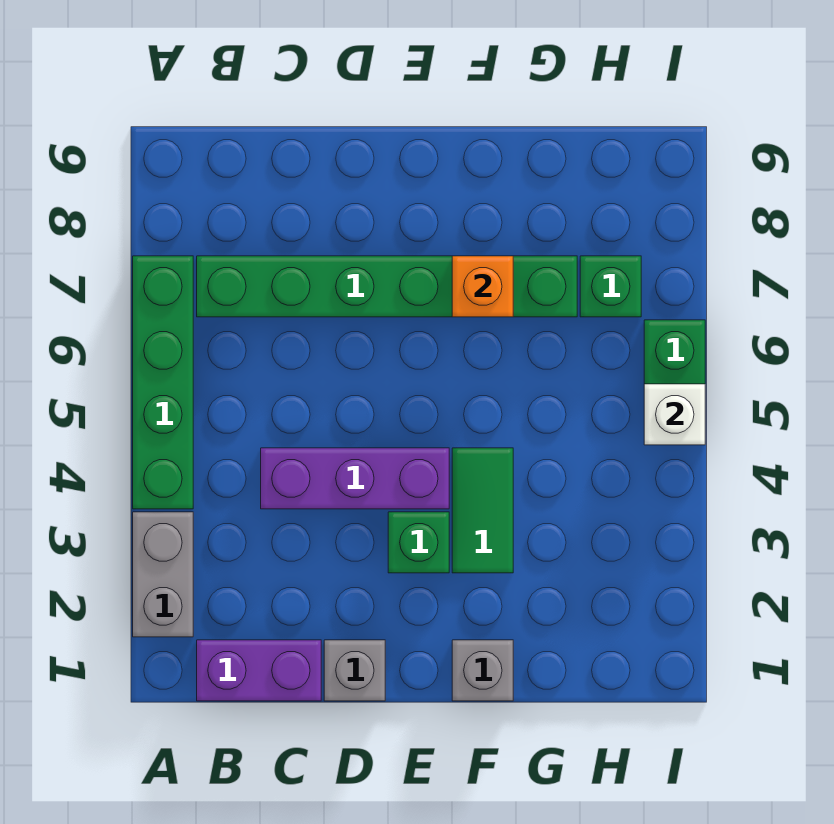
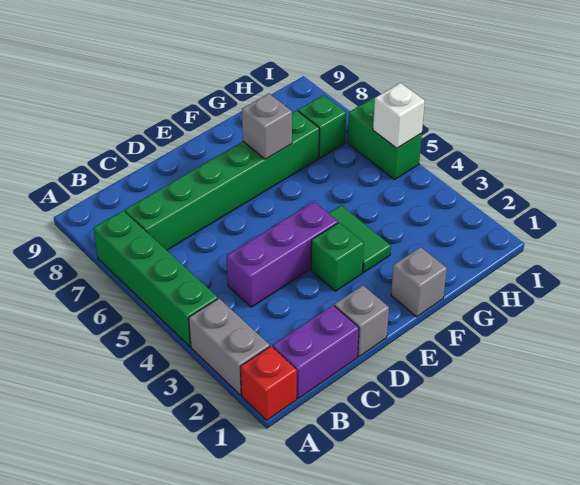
none -> red brick A1 level 1
orange brick F7 level 2 -> grey brick F7 level 2

